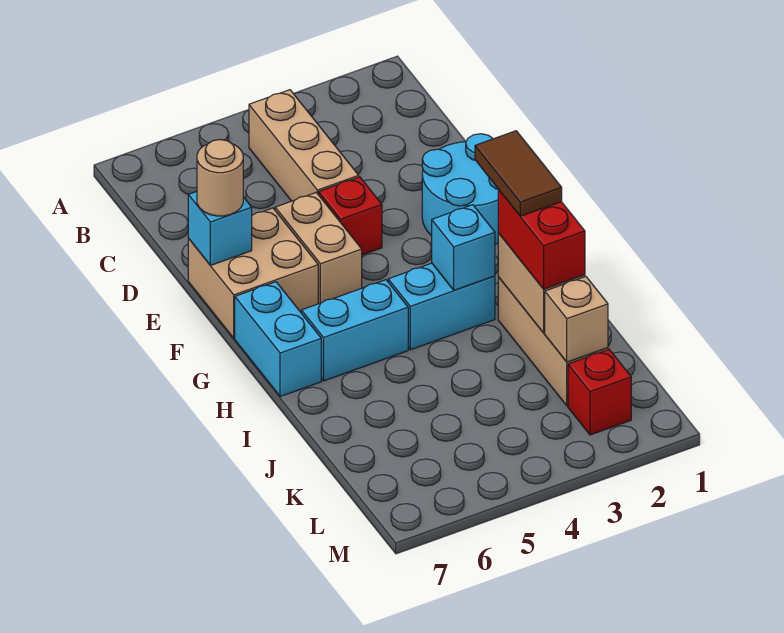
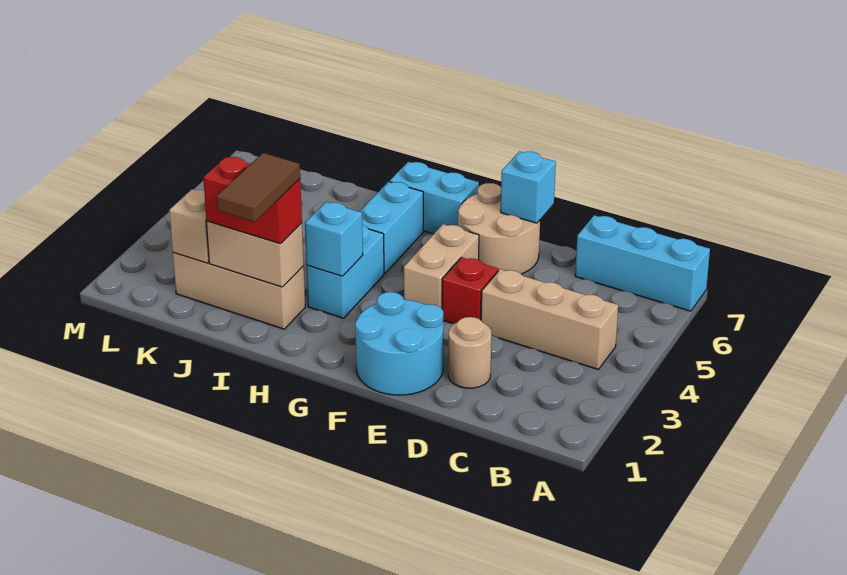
none -> cyan brick A7:C7 level 1
tan brick E5:F5 level 1 -> tan brick F4:F5 level 1
tan brick E6:F7 level 1 -> tan round brick E6:F7 level 1
tan round brick E7 level 3 -> tan round brick D2 level 1
brown tile H2:I2 level 4 -> brown tile I1:I2 level 4
red brick L2 level 1 -> none

